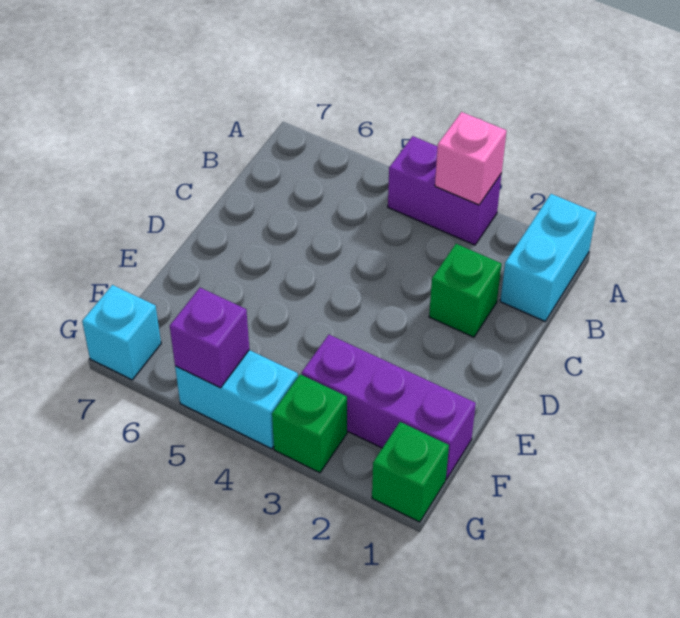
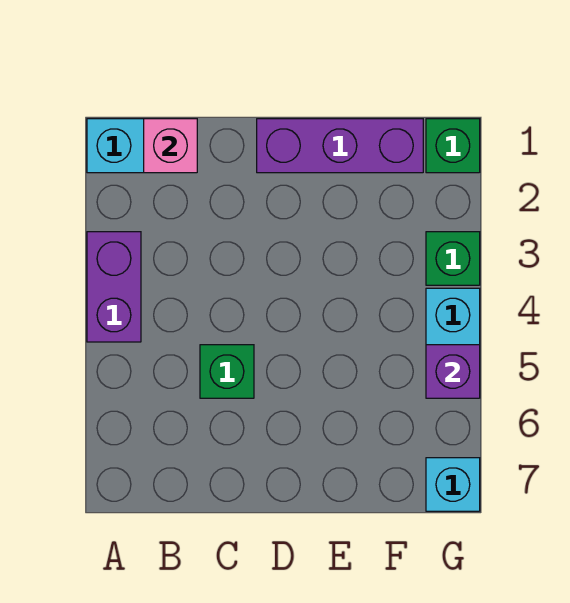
pink brick A3 level 2 -> pink brick B1 level 2
green brick C2 level 1 -> green brick C5 level 1
purple brick F1:F3 level 1 -> purple brick D1:F1 level 1

